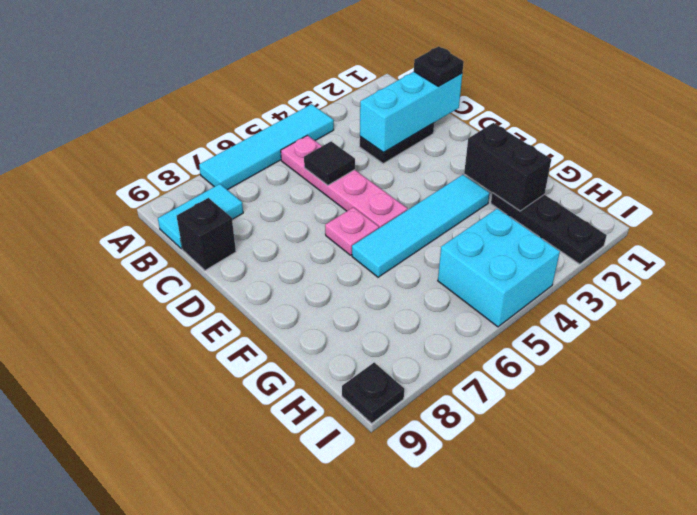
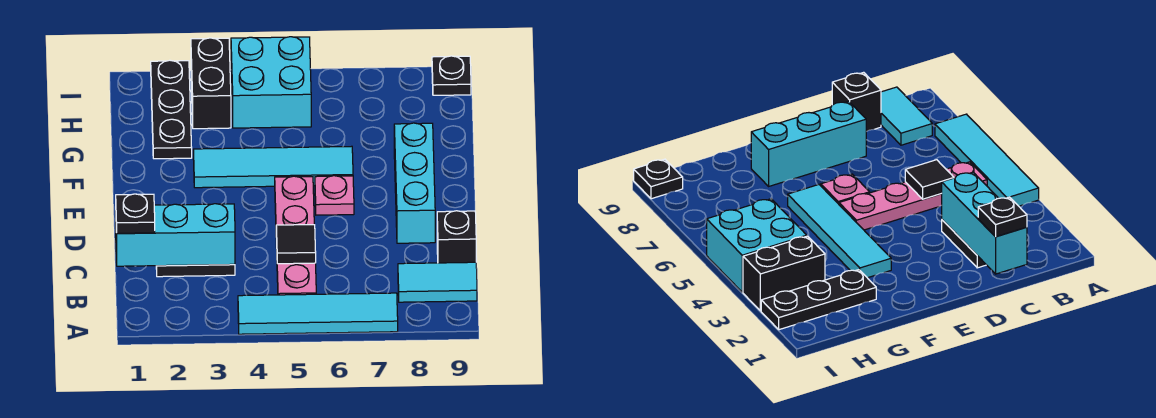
none -> cyan brick D8:F8 level 1
black brick F2:G2 level 2 -> black brick H3:I3 level 1

